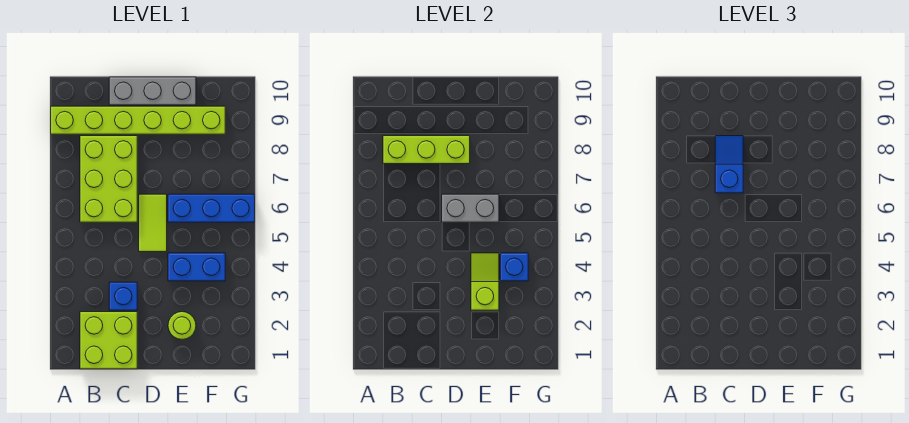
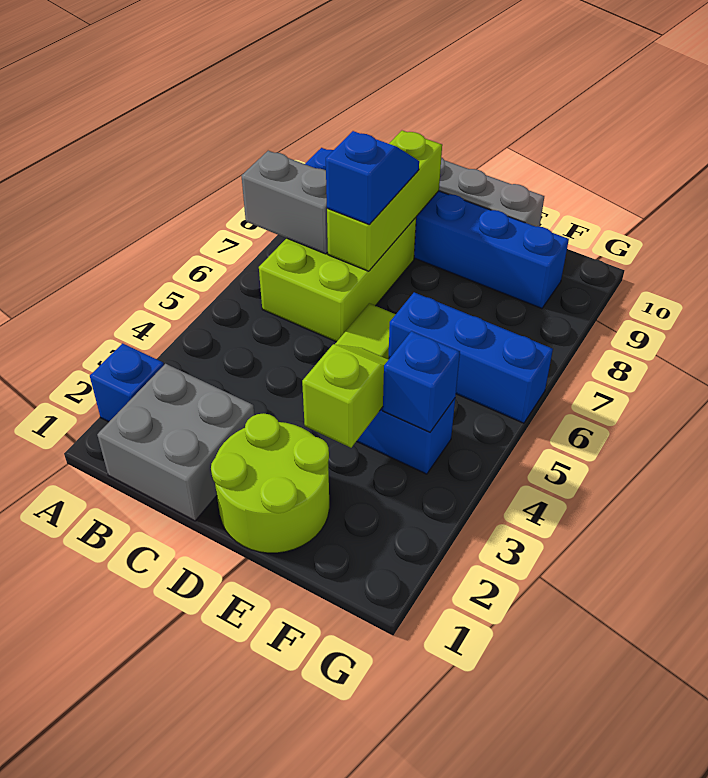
lime brick A9:F9 level 1 -> blue brick A9:F9 level 1
lime brick B1:C2 level 1 -> grey brick B1:C2 level 1
lime brick B8:D8 level 2 -> lime brick C7:C9 level 2
blue brick C3 level 1 -> blue brick A2 level 1
grey brick D6:E6 level 2 -> grey brick A7:B7 level 2
lime round brick E2 level 1 -> lime round brick D1:E2 level 1

